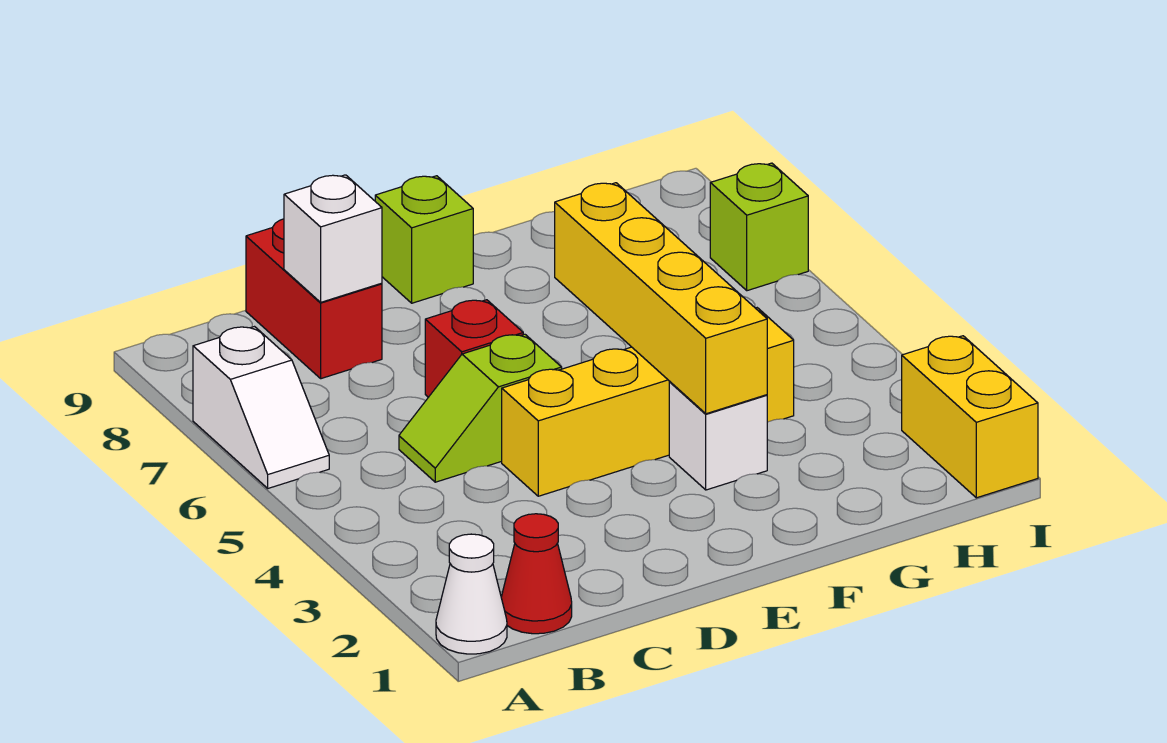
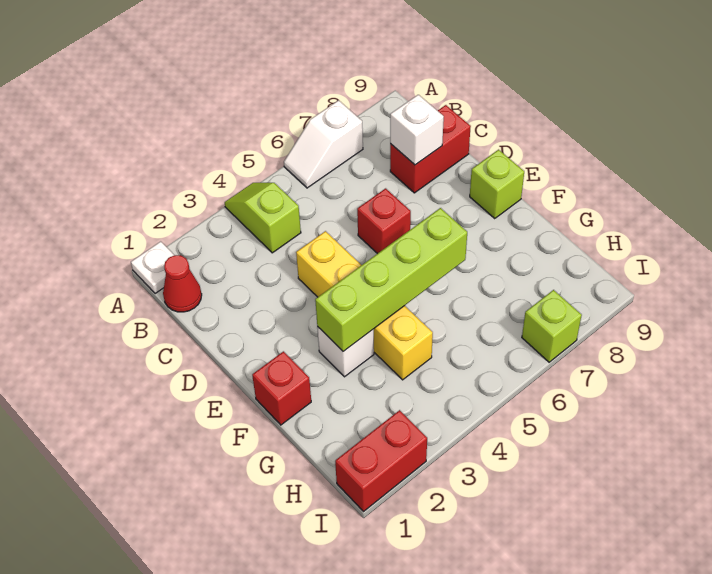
white cone A1 level 1 -> white plate A1 level 1
lime slope C5:D5 level 1 top D -> lime slope A4:B4 level 1 top B
none -> red brick F1 level 1
yellow brick F3:F6 level 2 -> lime brick F3:F6 level 2
yellow brick I1:I2 level 1 -> red brick I1:I2 level 1

